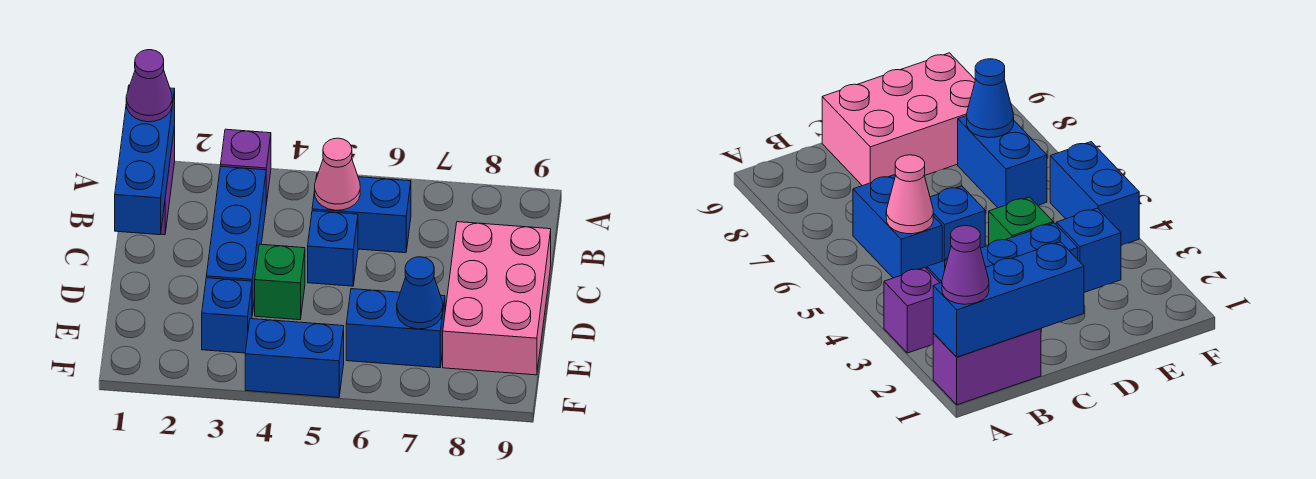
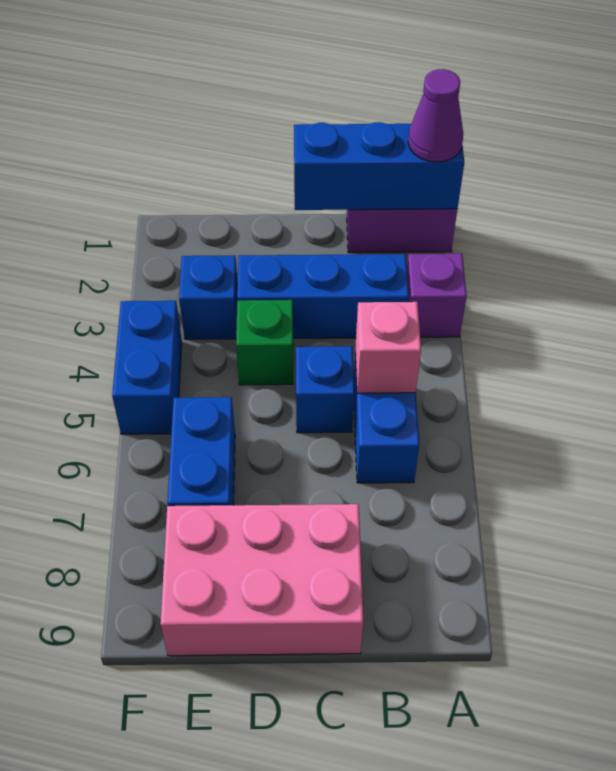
pink cone B5 level 2 -> pink brick B5 level 2
blue cone E7 level 2 -> none

